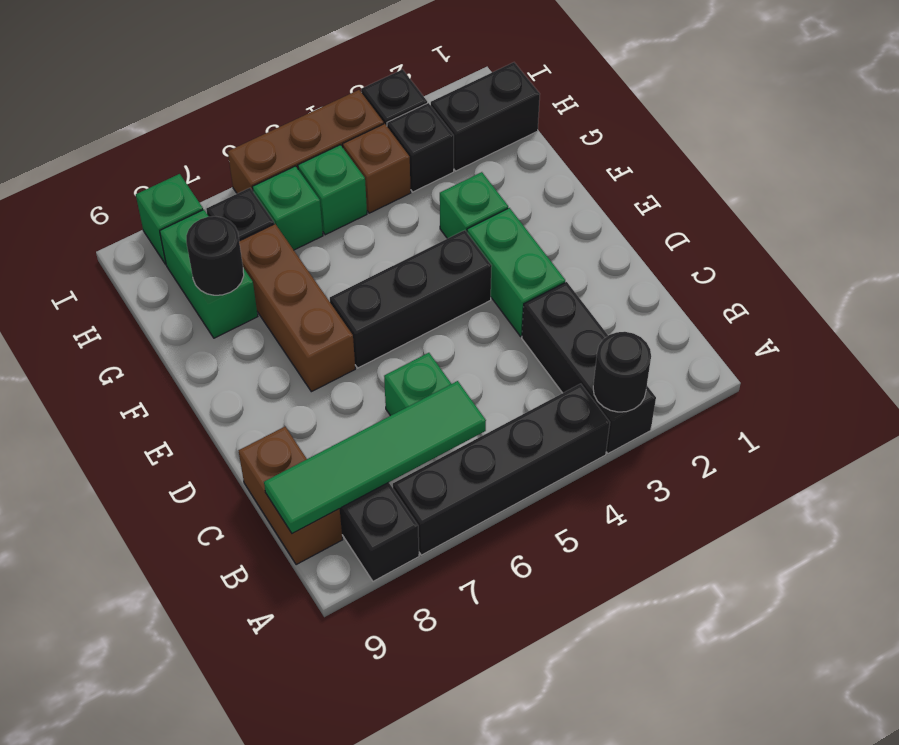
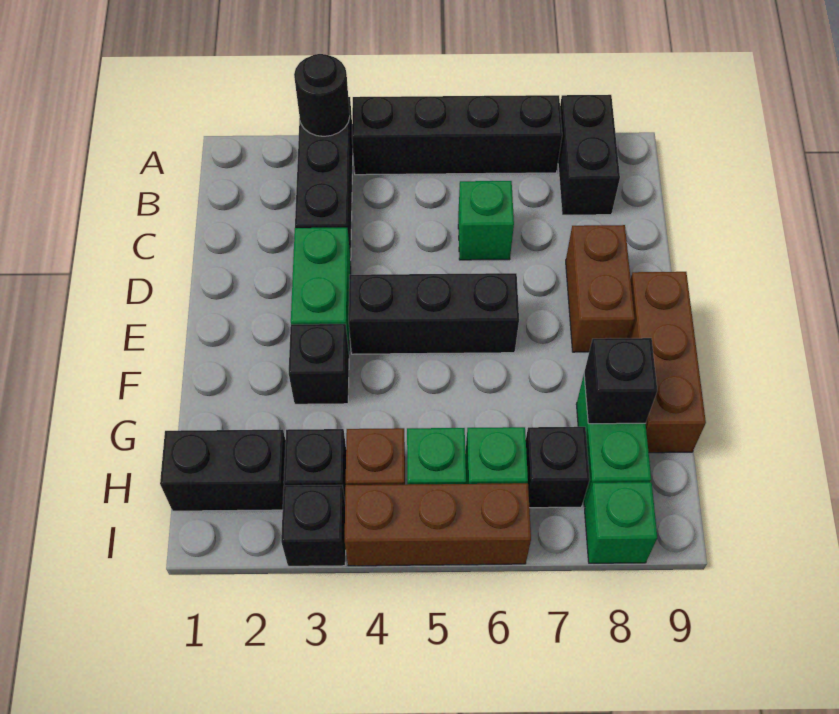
green tile B6:B9 level 2 -> none
brown brick B9:C9 level 1 -> brown brick D8:E8 level 1
brown brick E7:G7 level 1 -> brown brick E9:G9 level 1
green brick F3 level 1 -> black brick F3 level 1
black round brick G8 level 2 -> black brick G8 level 2

